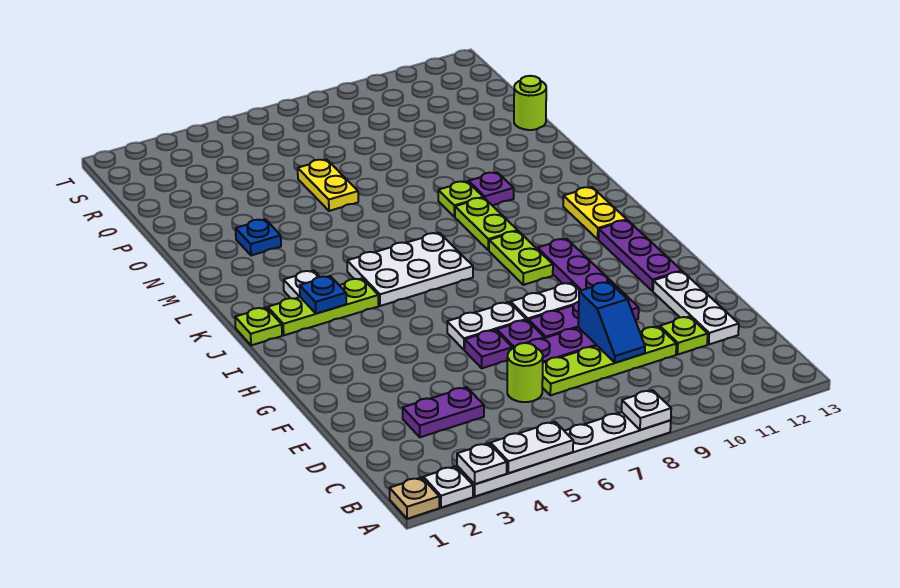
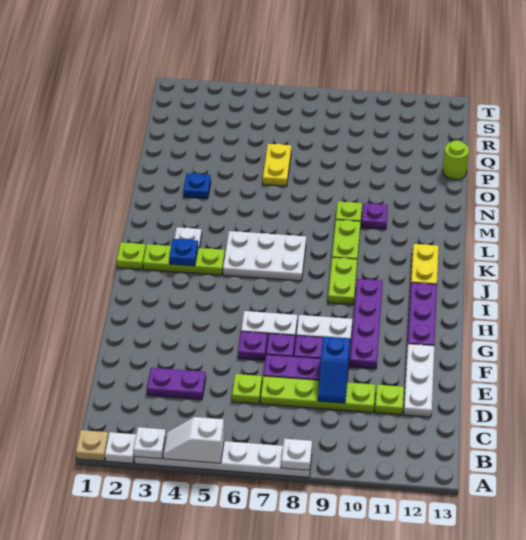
white plate A4:A5 level 2 -> white slope A4:A5 level 2 top 5
lime round brick D6 level 1 -> lime plate D6 level 1

